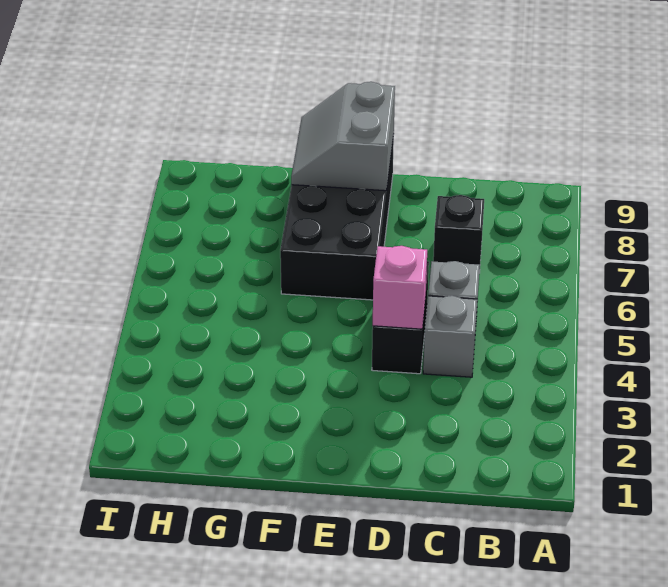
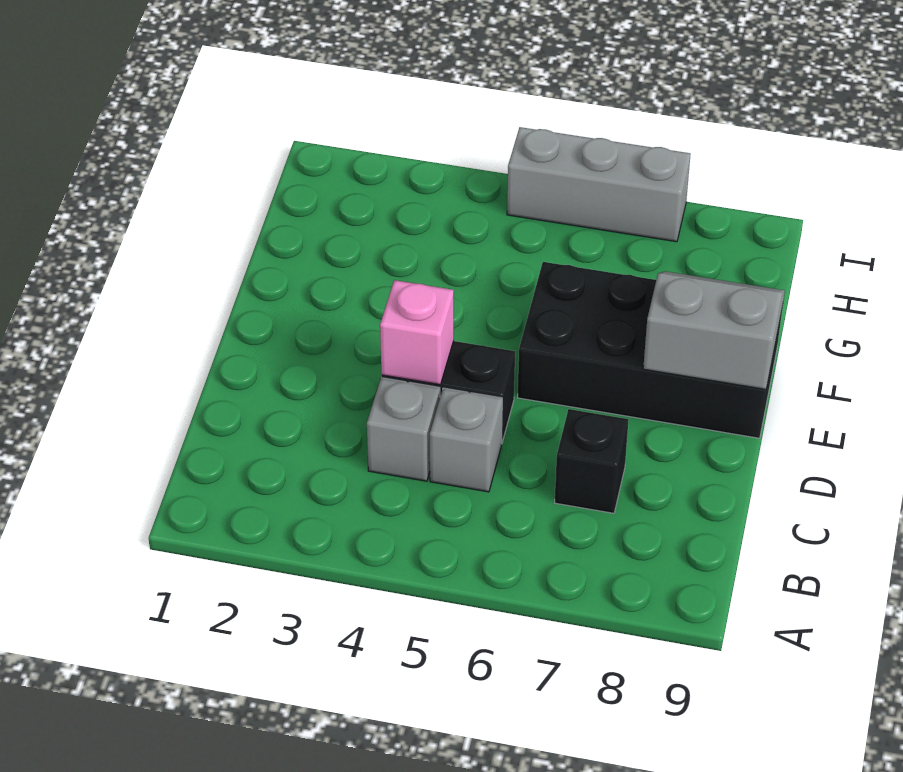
none -> grey brick I5:I7 level 1

